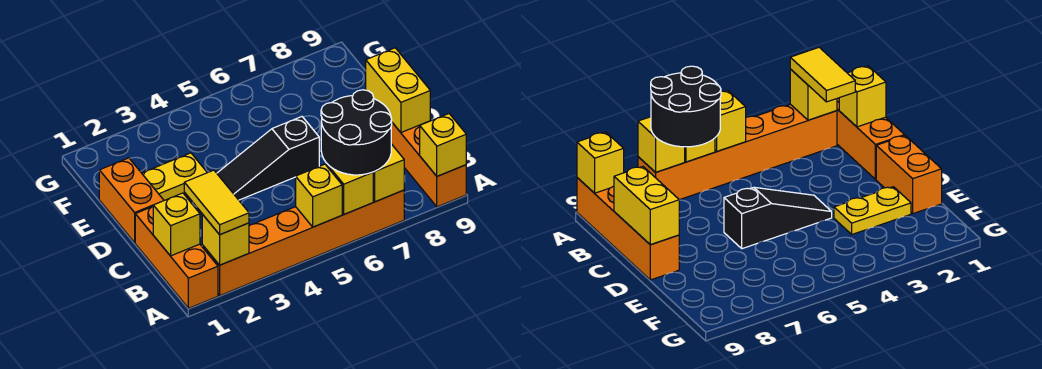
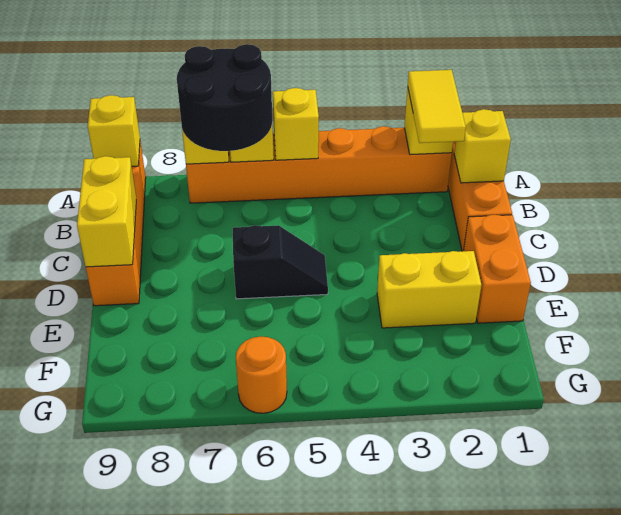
black slope D4:D6 level 1 top 6 -> black slope D5:D6 level 1 top 6
yellow plate E2:E3 level 1 -> yellow brick E2:E3 level 1
none -> orange round brick G6 level 1

